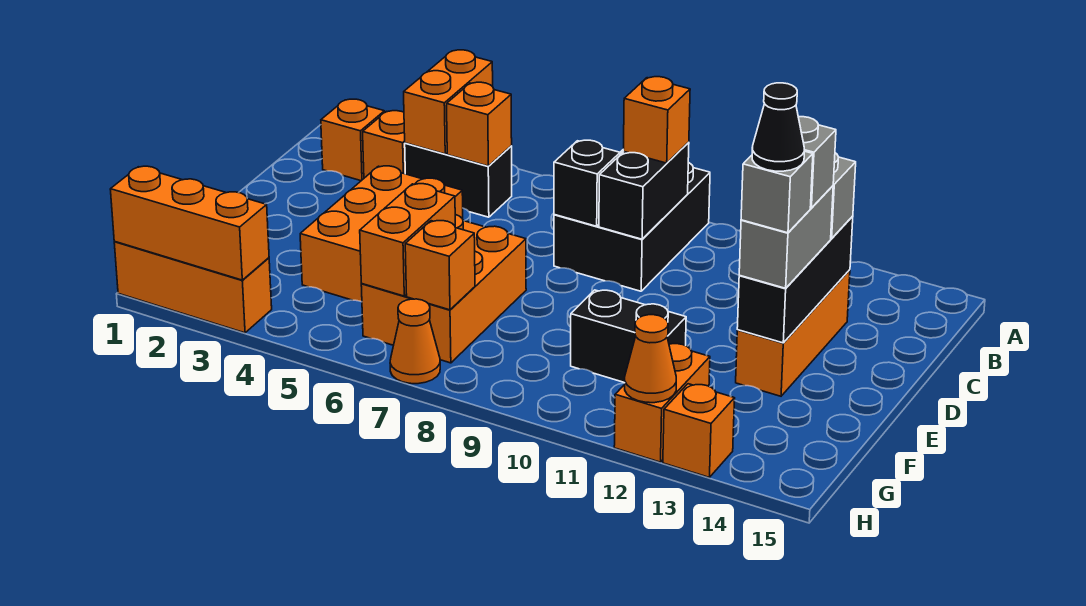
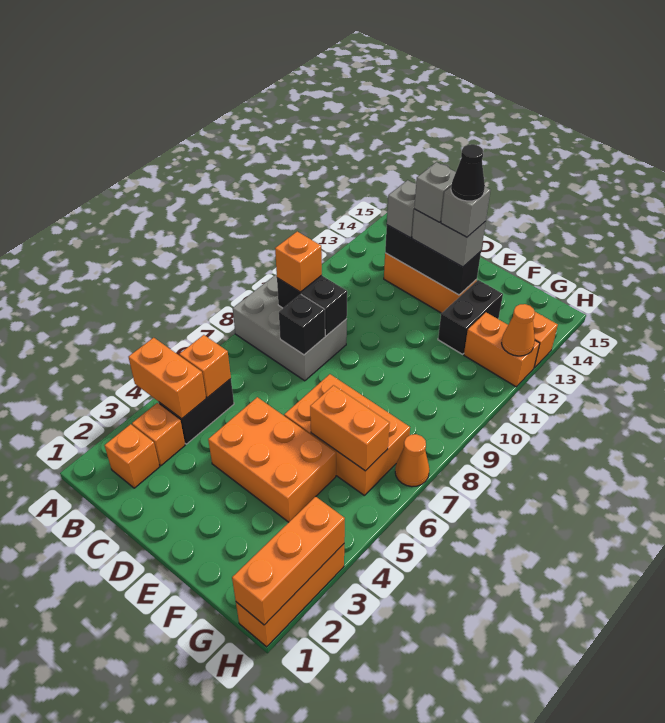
black brick A8:C9 level 1 -> grey brick A8:C9 level 1
black brick F10:F11 level 1 -> black brick F12:F13 level 1
orange brick G7 level 2 -> none

